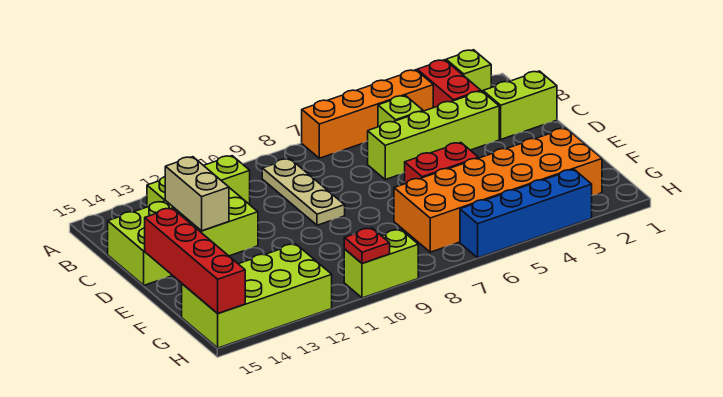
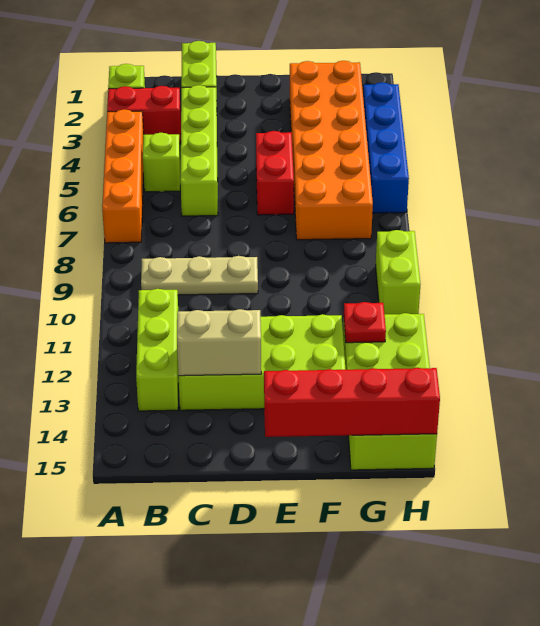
lime brick C12:D15 level 1 -> lime brick C12:F13 level 1
red plate H10 level 2 -> red plate G12 level 2

